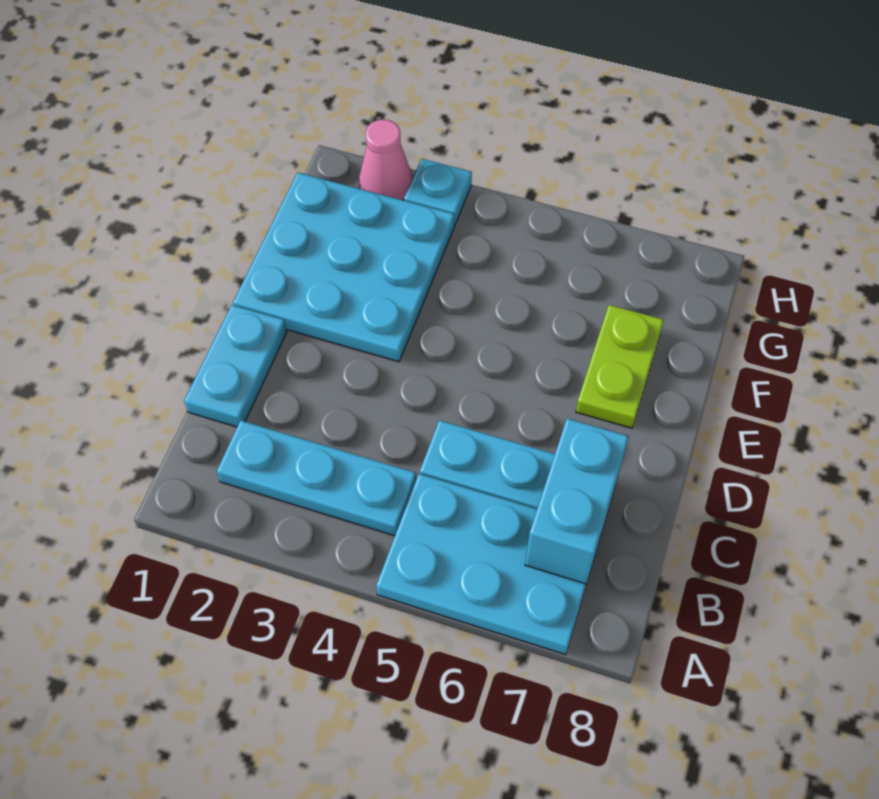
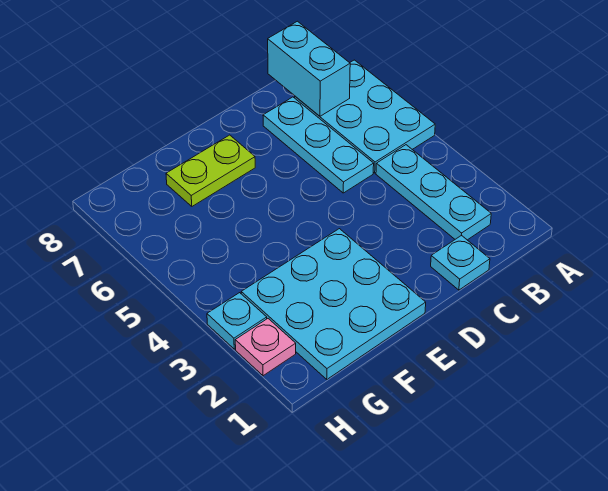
cyan brick B7:C7 level 2 -> cyan brick B7:B8 level 2
cyan plate C1:D1 level 1 -> cyan plate C1 level 1
pink cone H2 level 1 -> pink plate H2 level 1

